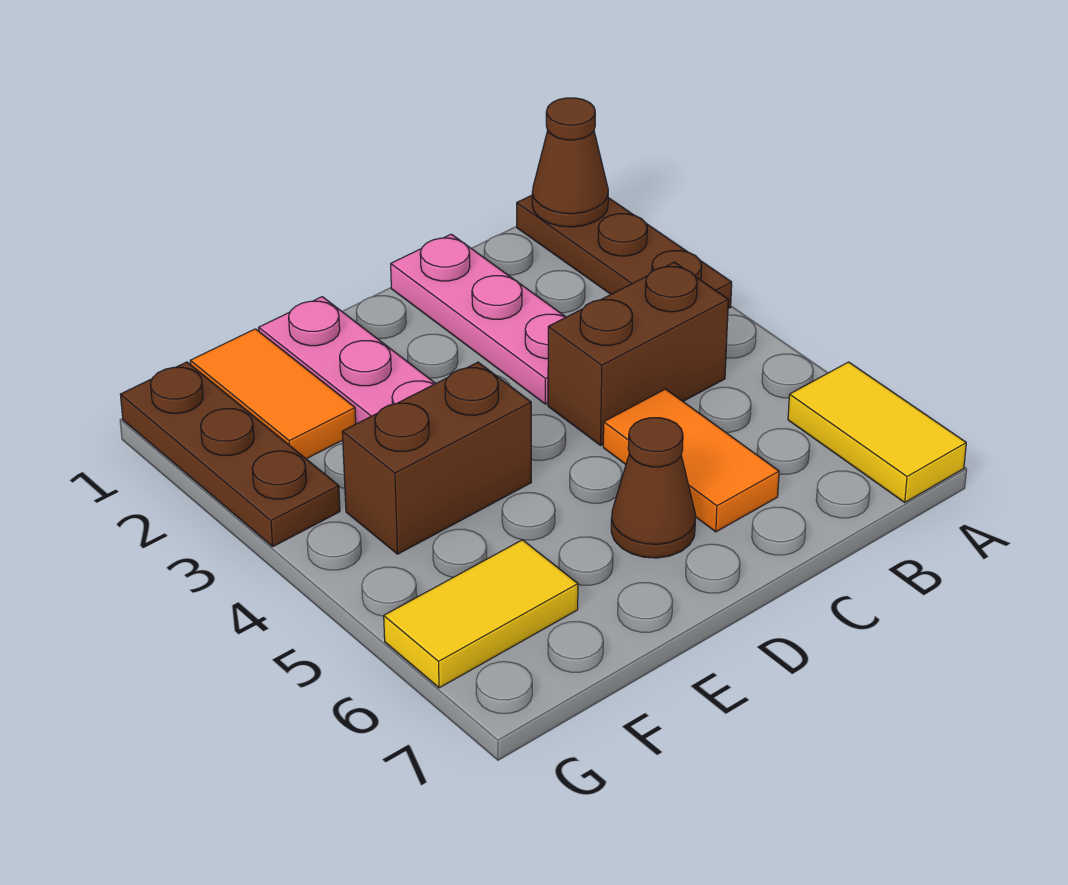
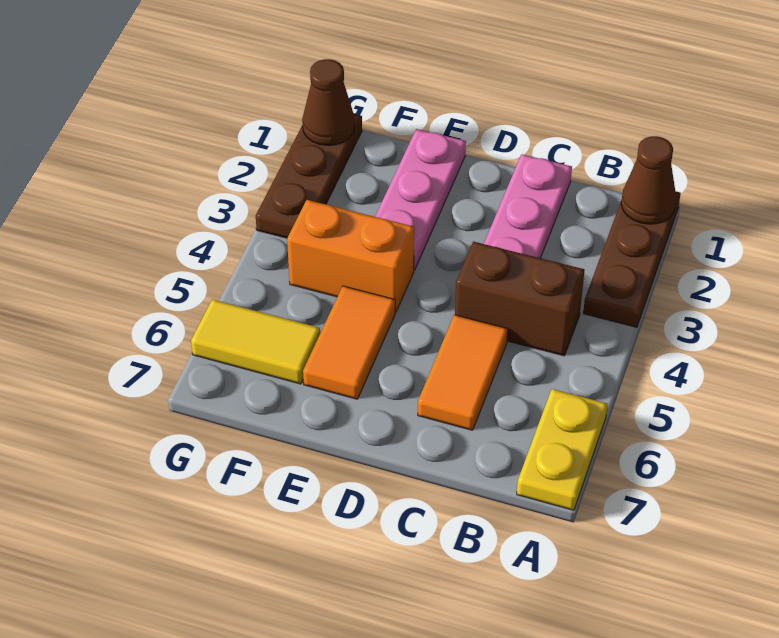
yellow tile A6:A7 level 1 -> yellow plate A6:A7 level 1
brown cone D6 level 1 -> brown cone G1 level 2
brown brick E4:F4 level 1 -> orange brick E4:F4 level 1
orange tile F1:F2 level 1 -> orange tile E5:E6 level 1

